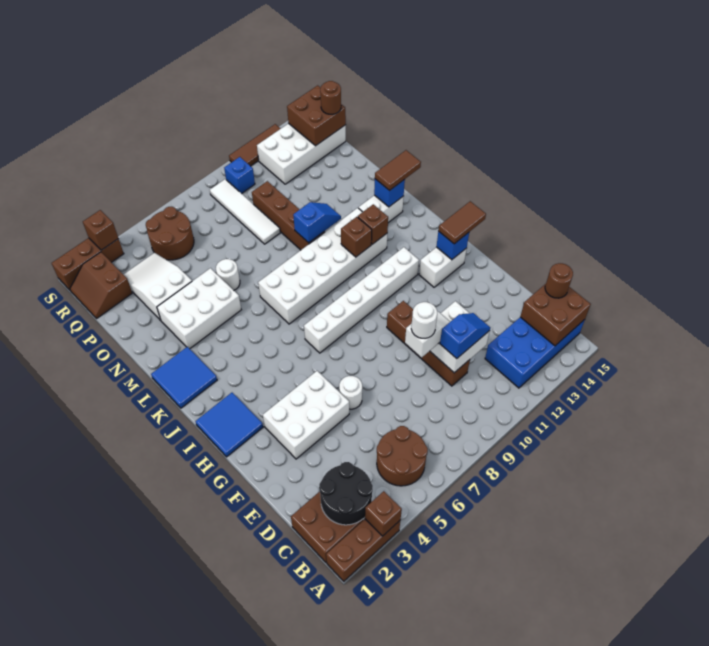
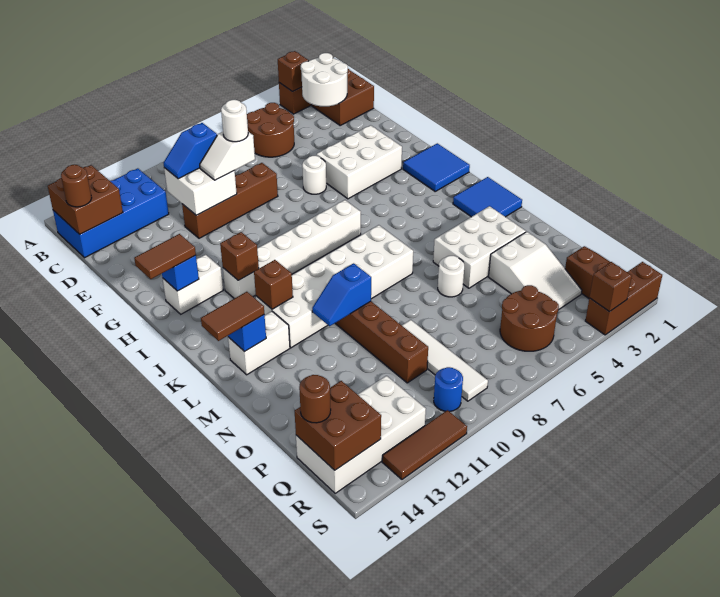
black round brick B2:C3 level 2 -> white round brick B2:C3 level 2
brown brick D10:G10 level 1 -> brown brick E8:E11 level 1
brown brick K11 level 2 -> brown brick I12 level 2
blue brick R10 level 1 -> blue round brick R10 level 1

